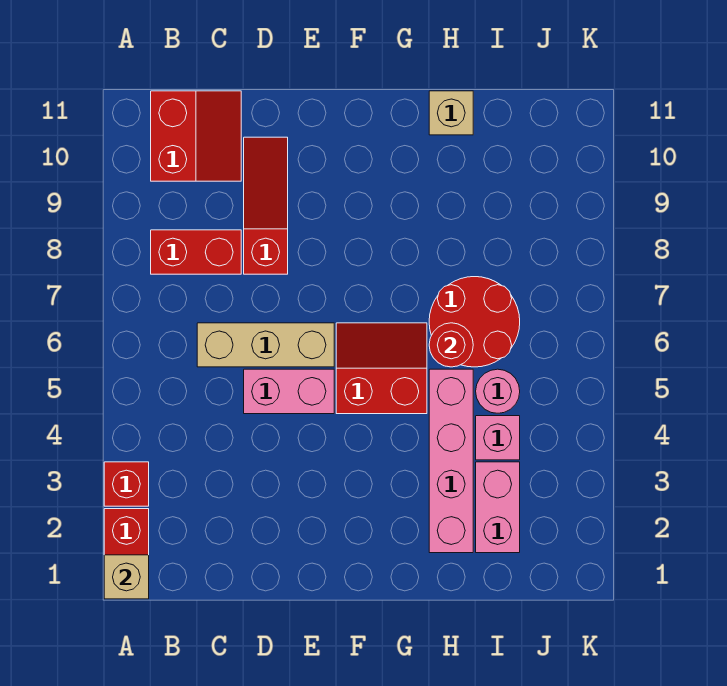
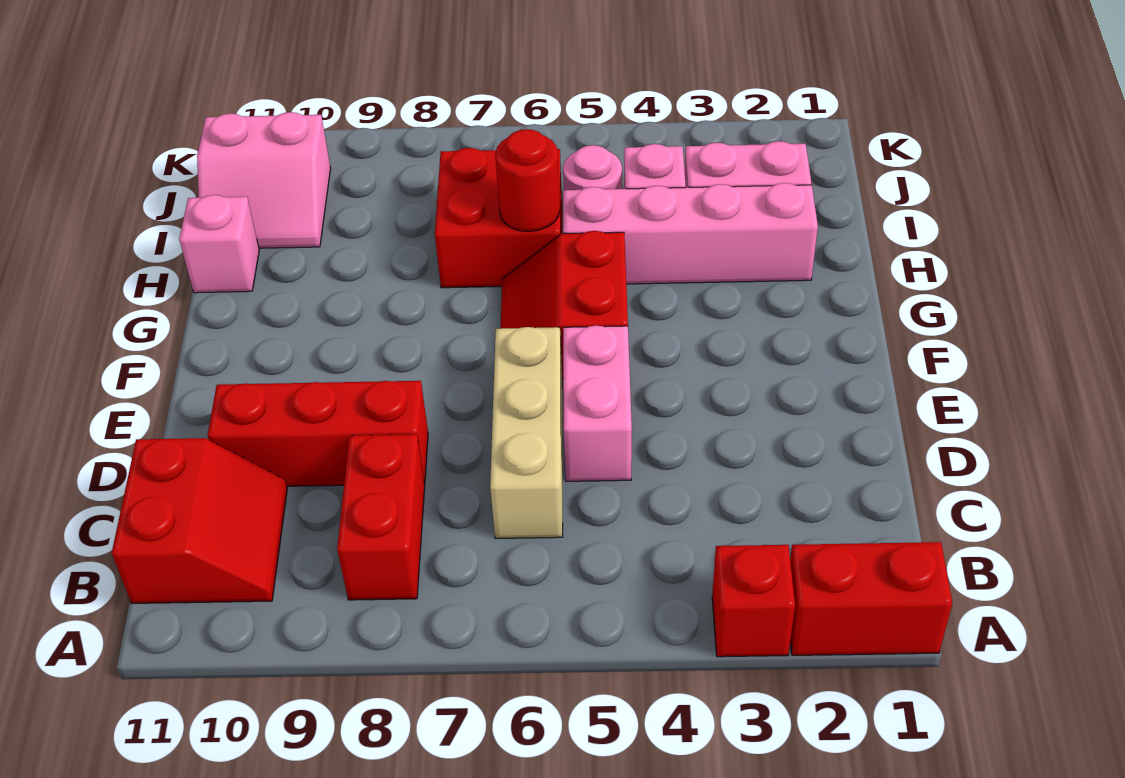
tan brick A1 level 2 -> none
red slope B10:C11 level 1 top B -> red slope B10:C11 level 1 top 11
red slope D8:D10 level 1 top 8 -> red brick D8:D10 level 1
red round brick H6:I7 level 1 -> red brick H6:I7 level 1
tan brick H11 level 1 -> pink brick H11 level 1
none -> pink slope I10:J11 level 1 top J

